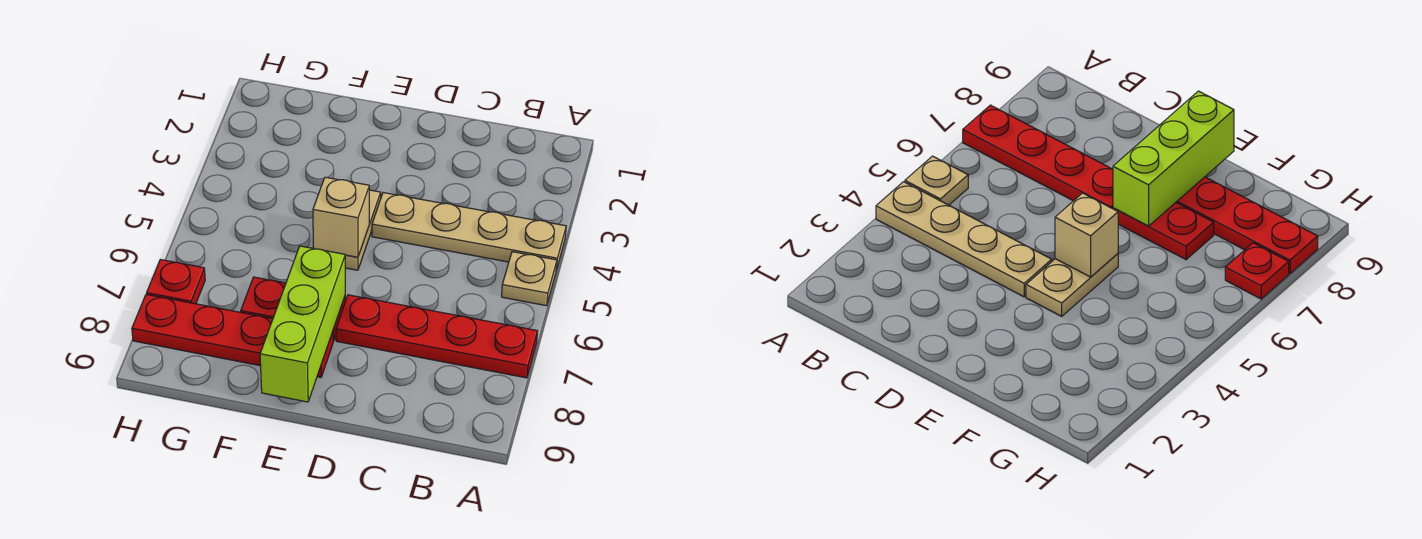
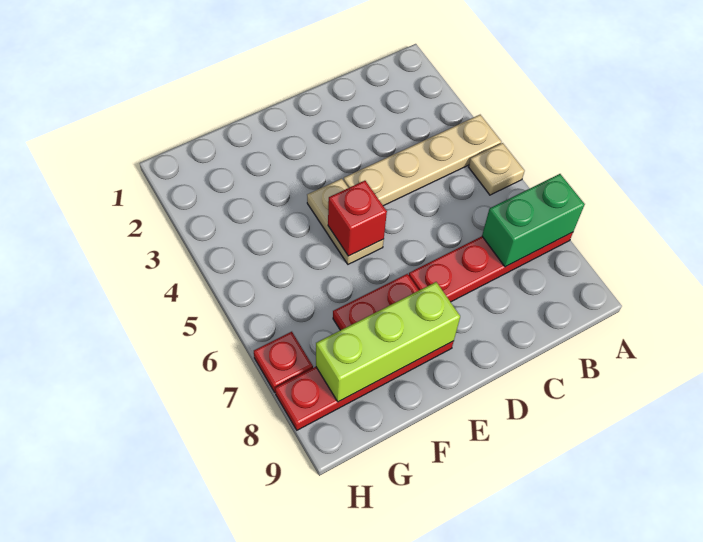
none -> green brick A7:B7 level 2
tan brick E5 level 2 -> red brick E5 level 2
lime brick E7:E9 level 2 -> lime brick E8:G8 level 2

